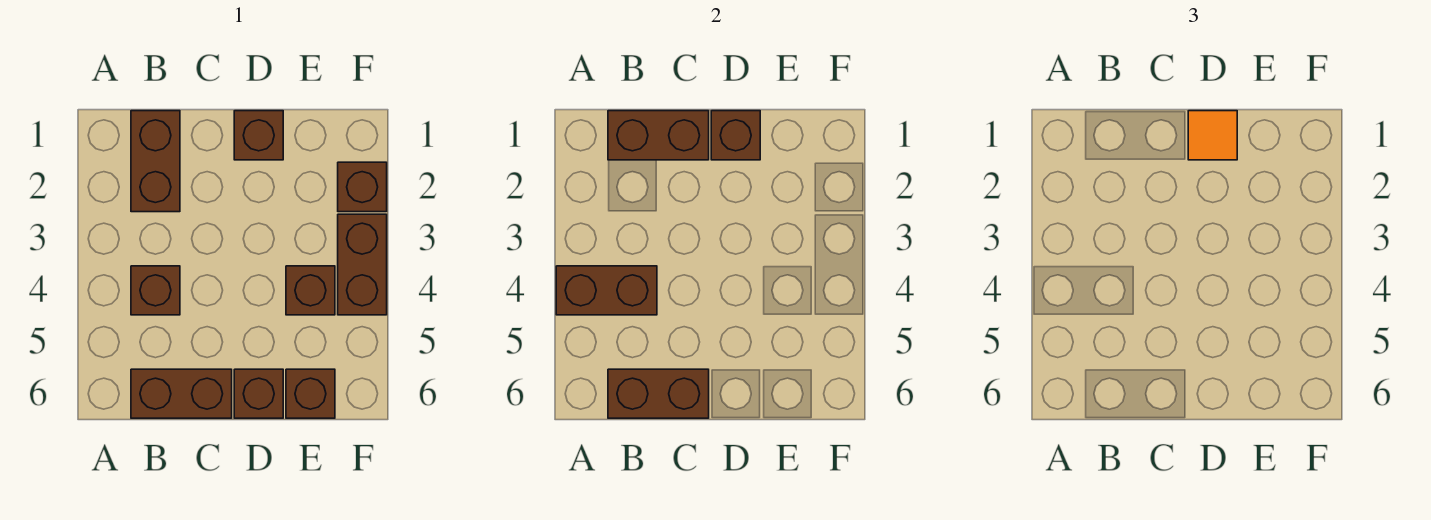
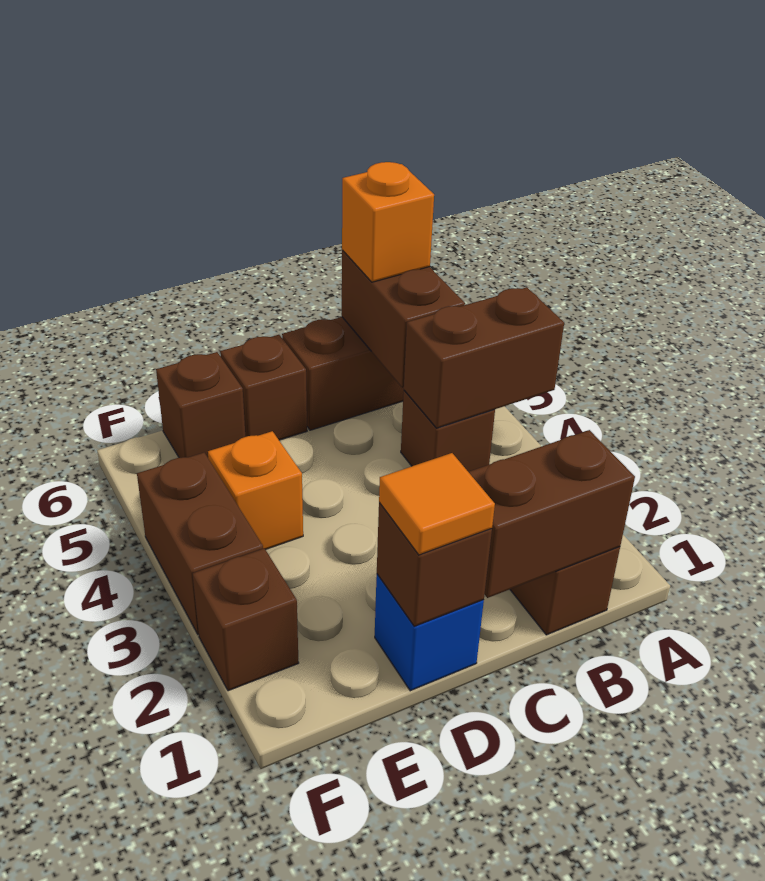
brown brick B6:C6 level 2 -> brown brick B5:B6 level 2
none -> orange brick B6 level 3
brown brick D1 level 1 -> blue brick D1 level 1
brown brick E4 level 1 -> orange brick E4 level 1

